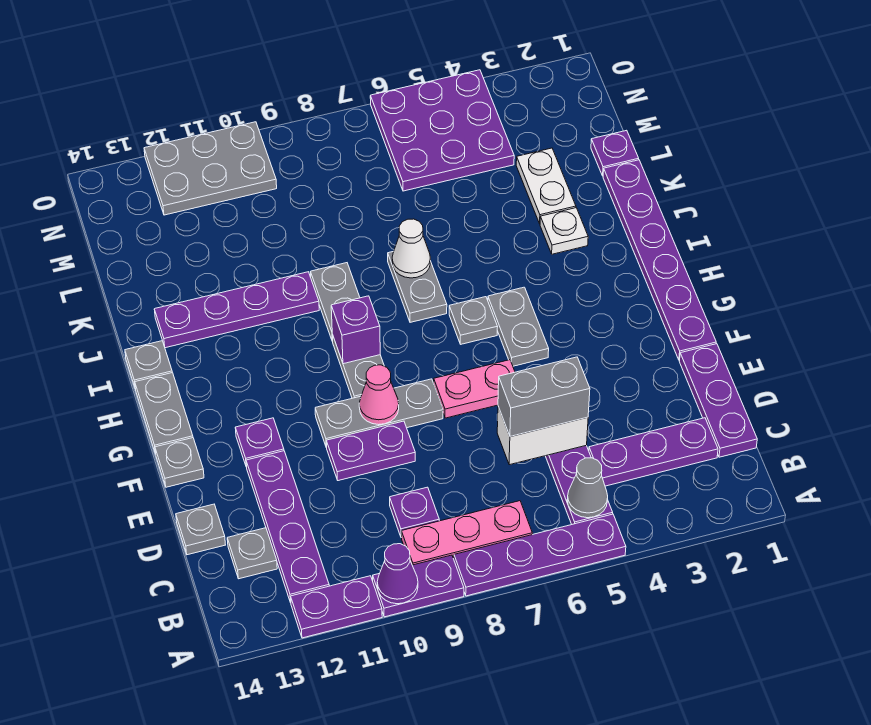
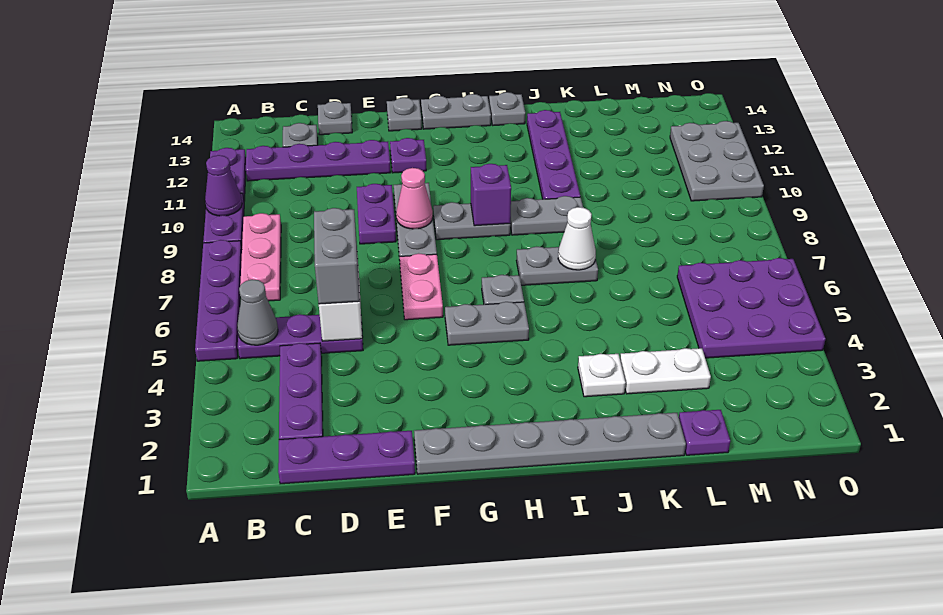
purple plate C9 level 1 -> none
purple plate F1:K1 level 1 -> grey plate F1:K1 level 1

